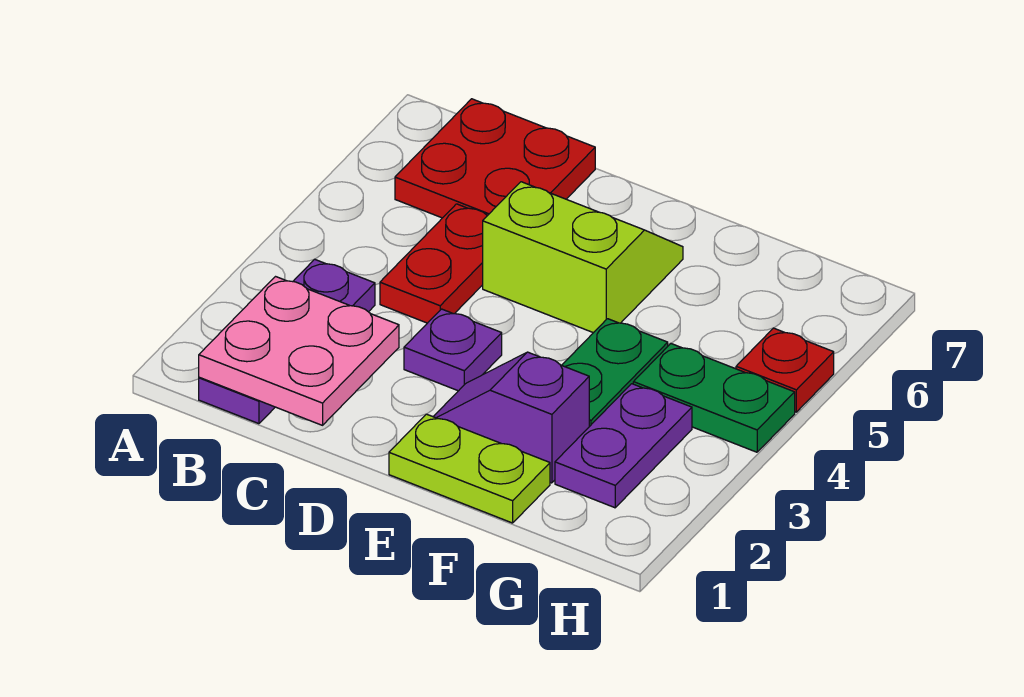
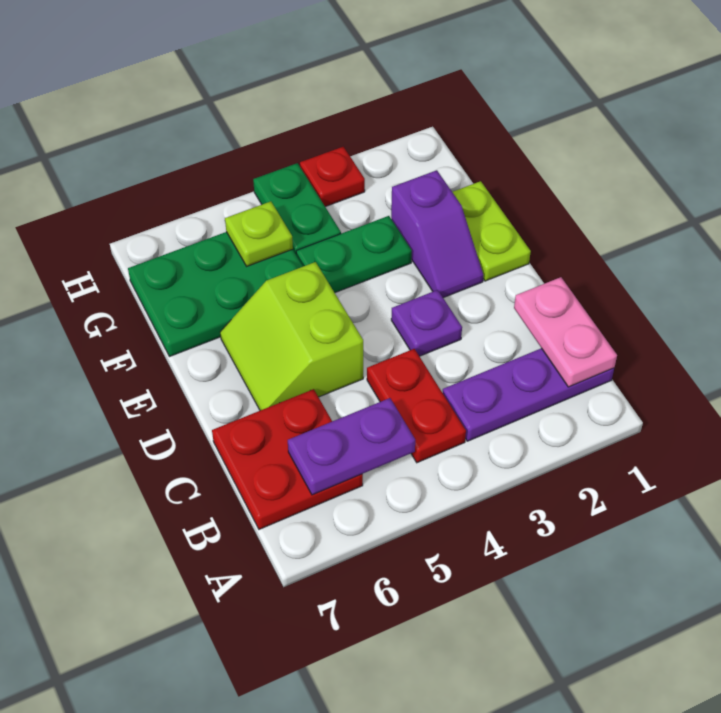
pink plate B1:C2 level 2 -> pink plate B1:C1 level 2
red plate C4:C5 level 1 -> red plate B4:C4 level 1
none -> green plate F5:G7 level 1
purple plate G2:G3 level 1 -> purple plate B5:B6 level 2
none -> lime plate G5 level 2
red plate H5 level 1 -> red plate H3 level 1

